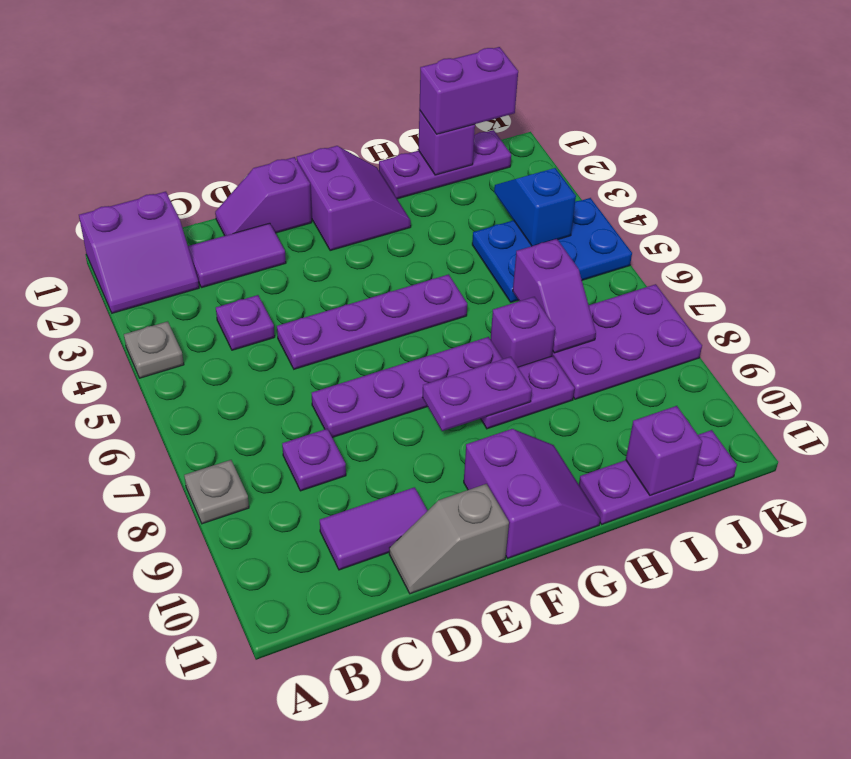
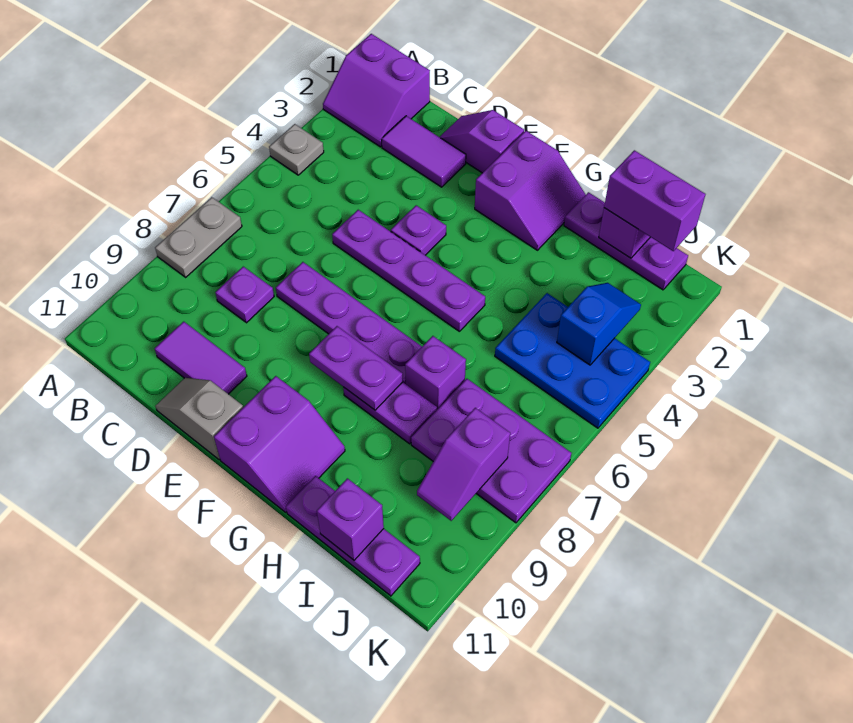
grey plate A8 level 1 -> grey plate A7:A8 level 1
purple plate C4 level 1 -> purple plate E4 level 1
purple slope I6:I7 level 2 top 6 -> purple slope J8:J9 level 2 top 8

